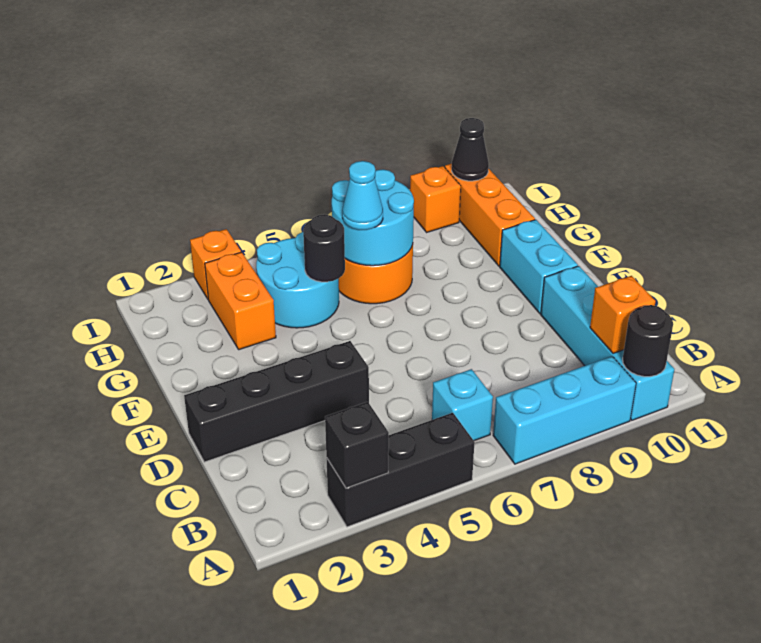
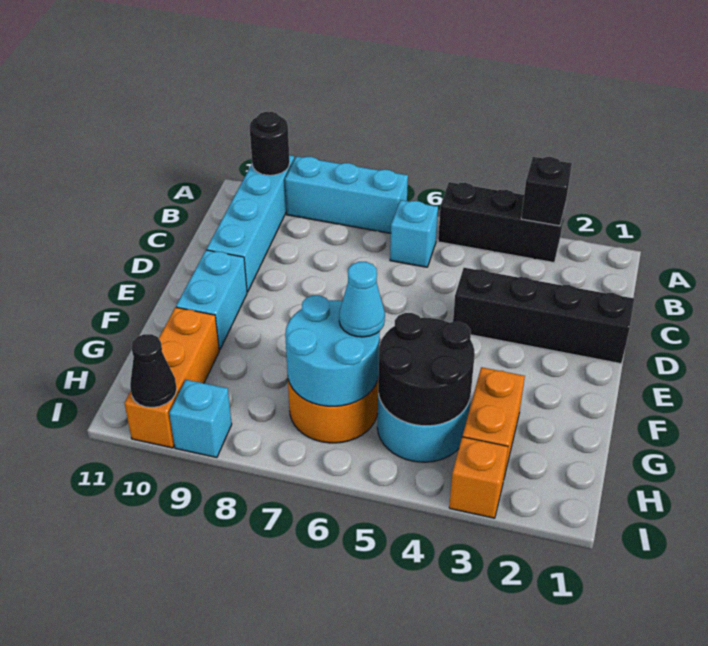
orange brick B10 level 2 -> none
black round brick G5 level 2 -> black round brick G4:H5 level 2
orange brick I9 level 1 -> cyan brick I9 level 1

